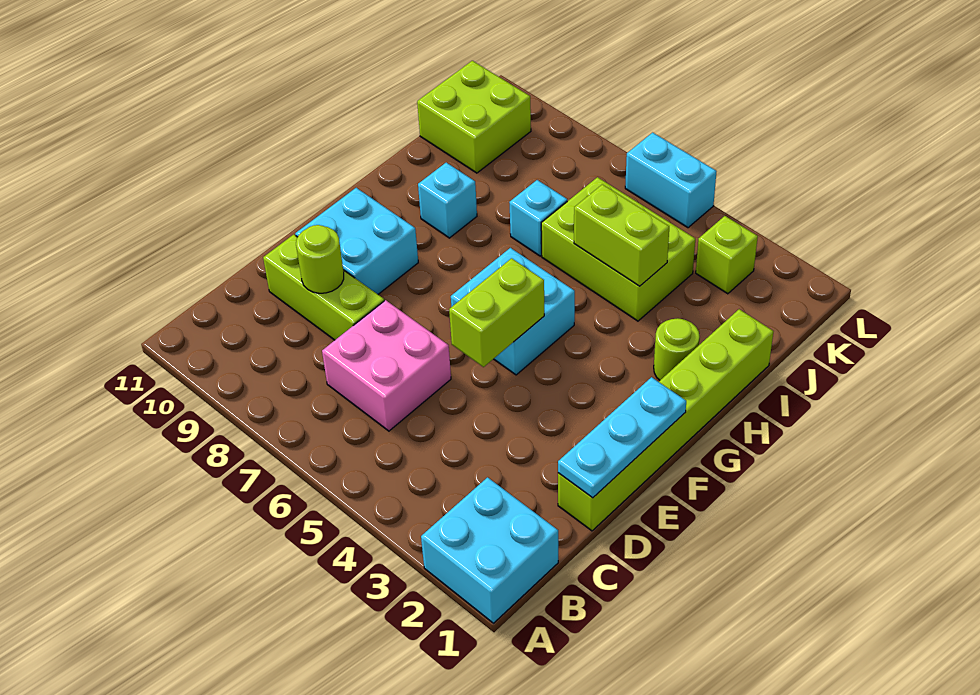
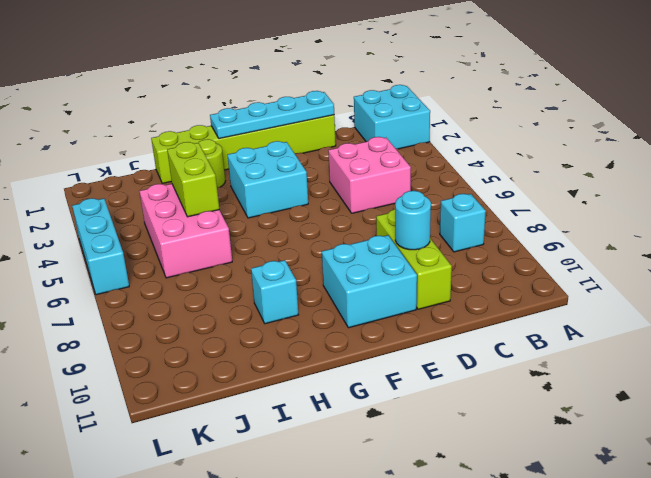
pink brick C6:D7 level 1 -> pink brick C4:D5 level 1
cyan plate D1:F1 level 2 -> cyan plate D1:G1 level 2
lime round brick D9 level 2 -> cyan round brick D9 level 2
lime brick E5:F5 level 2 -> none
cyan brick F5:G6 level 1 -> cyan brick F3:G4 level 1
lime brick I4:J6 level 1 -> pink brick I4:J6 level 1
cyan brick I7 level 1 -> cyan brick B8 level 1
lime brick J10:K11 level 1 -> none
lime brick K3 level 1 -> none
cyan brick L5:L6 level 1 -> cyan brick L4:L6 level 1

